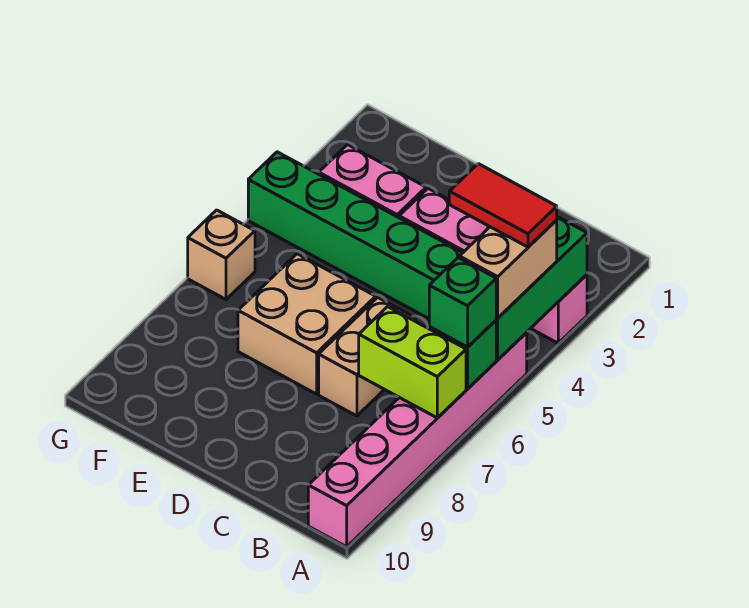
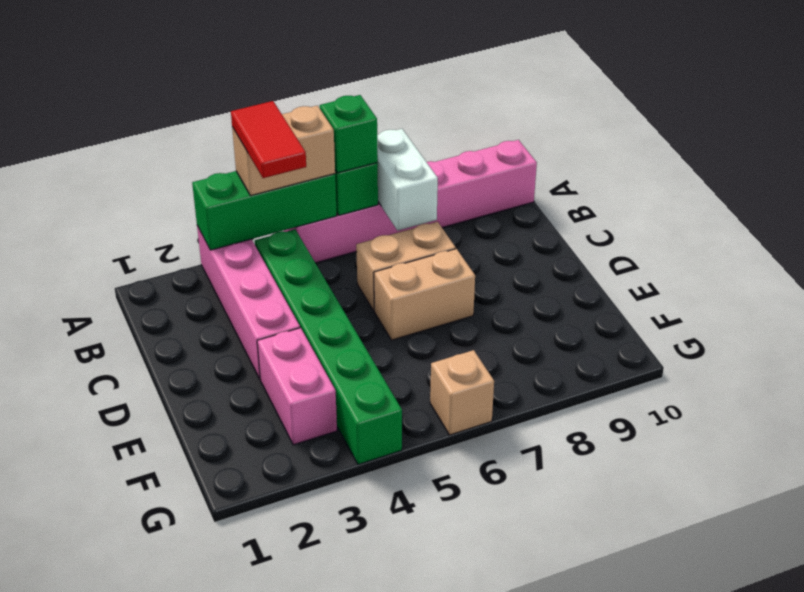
lime brick A7:B7 level 2 -> white brick A7:B7 level 2
tan brick D6:E7 level 1 -> tan brick D6:D7 level 1

